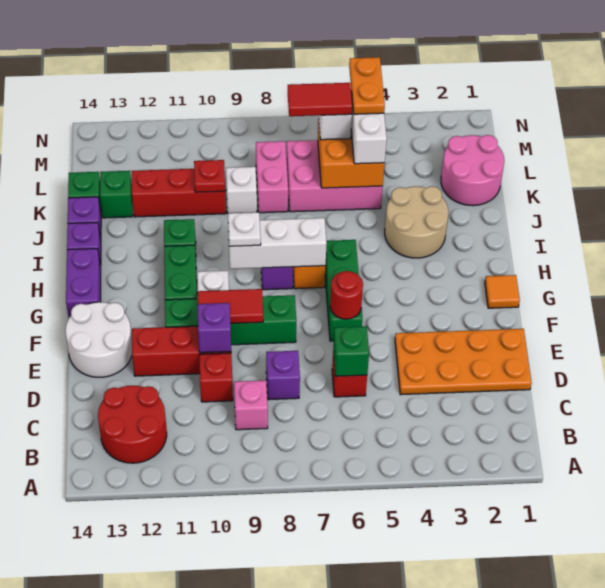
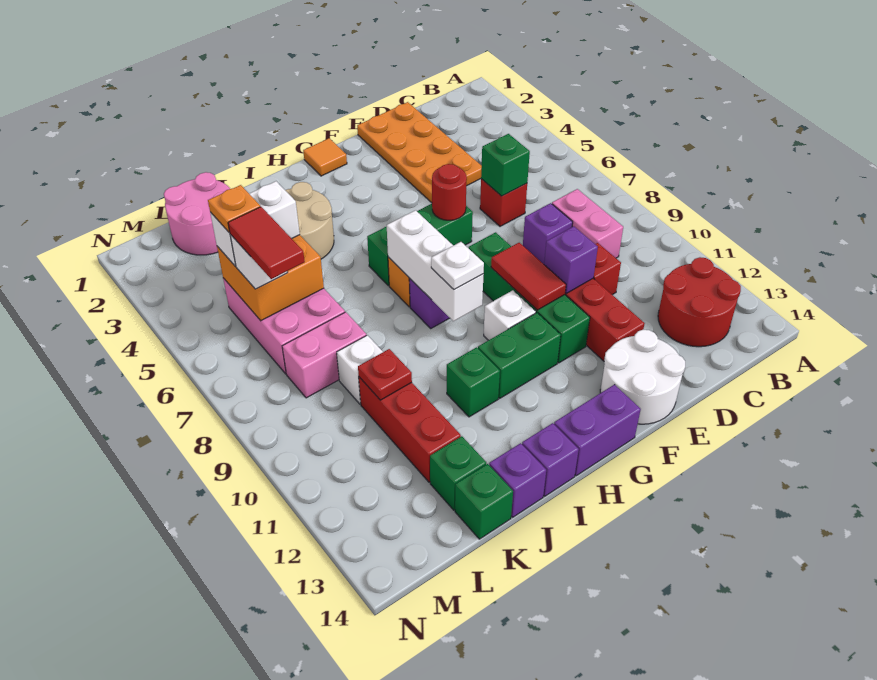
pink brick C9 level 1 -> pink brick C8:C9 level 1
orange plate L5:M5 level 4 -> orange plate L5 level 4

